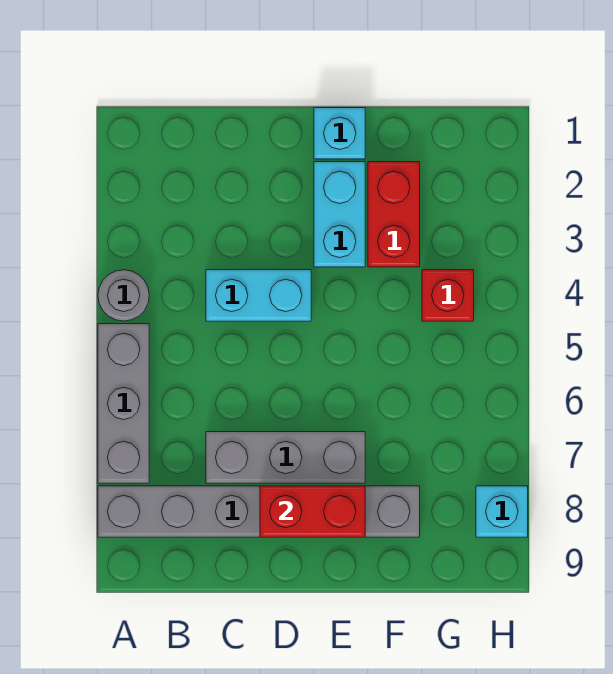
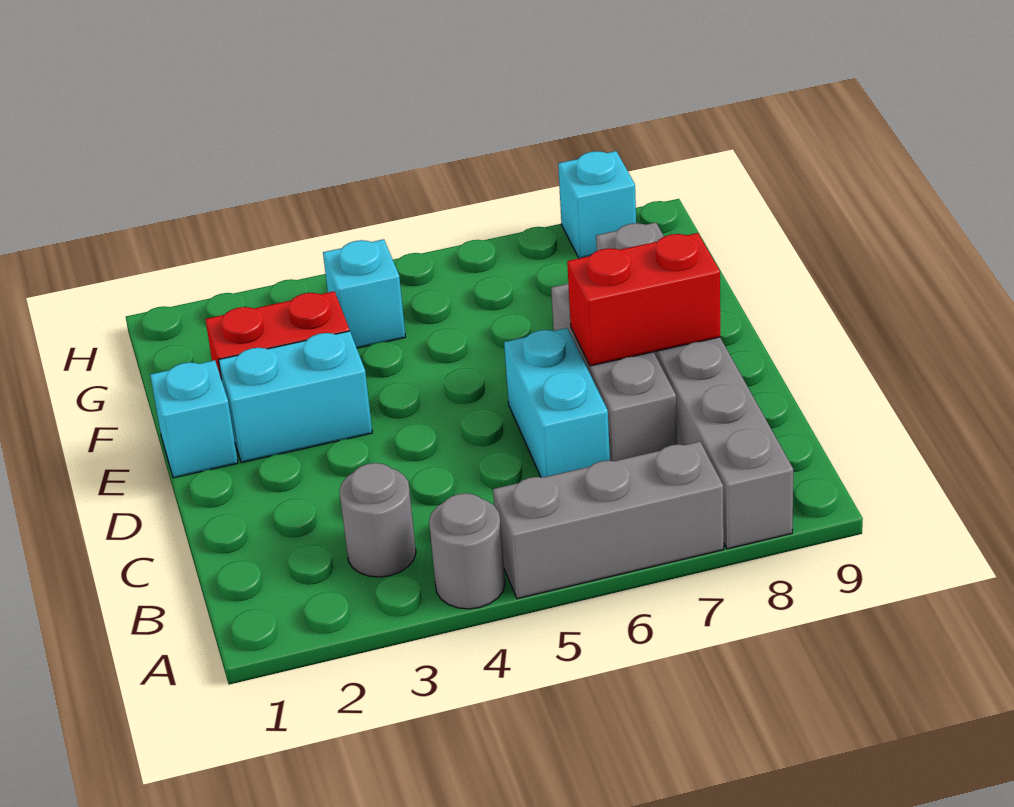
none -> grey round brick B3 level 1
cyan brick C4:D4 level 1 -> cyan brick C6:D6 level 1
red brick D8:E8 level 2 -> red brick D7:D8 level 2
red brick G4 level 1 -> cyan brick G4 level 1

